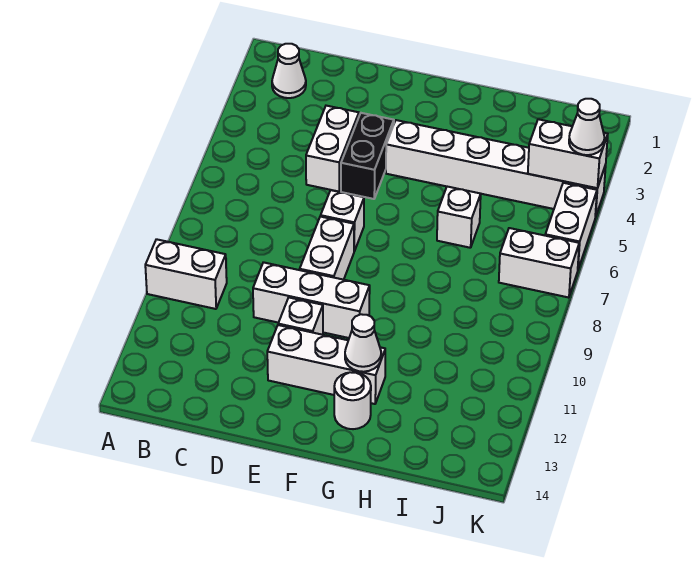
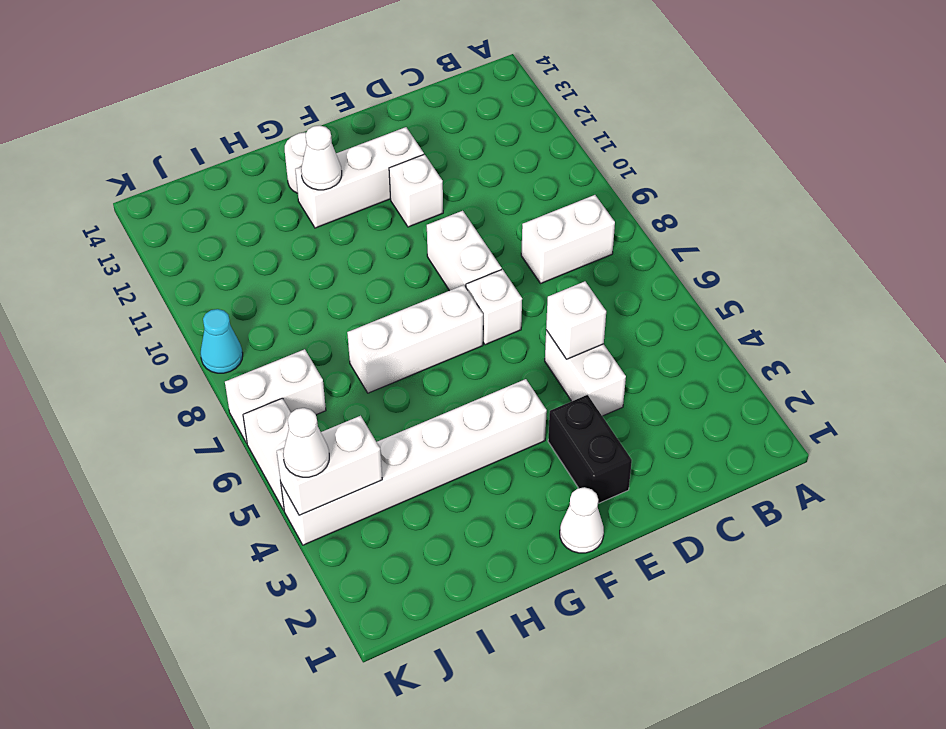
white brick A10:B10 level 1 -> white brick B8:C8 level 1
white cone B2 level 1 -> white cone F1 level 1
white brick D10:F10 level 1 -> white brick F7:H7 level 1
black brick E4:E5 level 1 -> black brick E2:E3 level 1
white brick H6 level 1 -> white brick D5 level 2
none -> cyan cone K9 level 1

